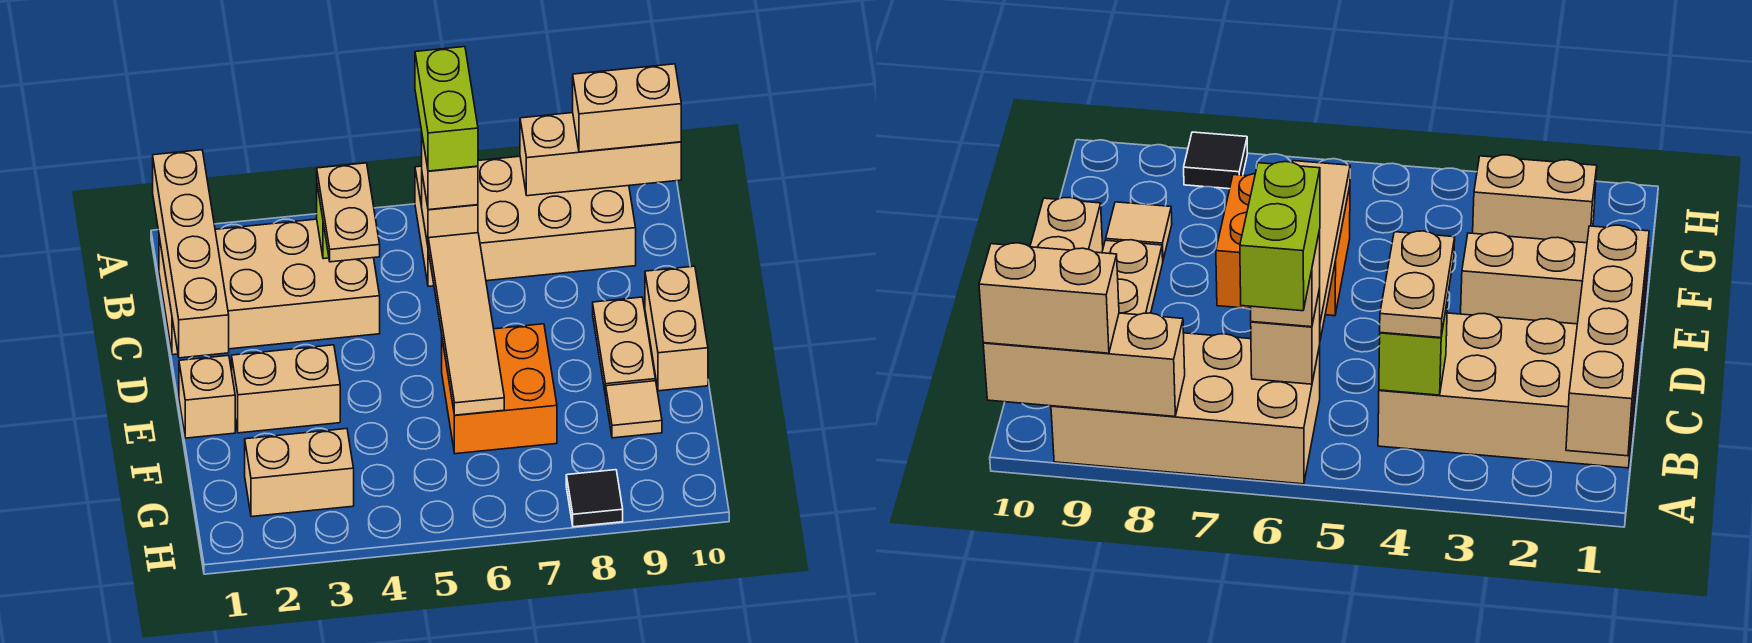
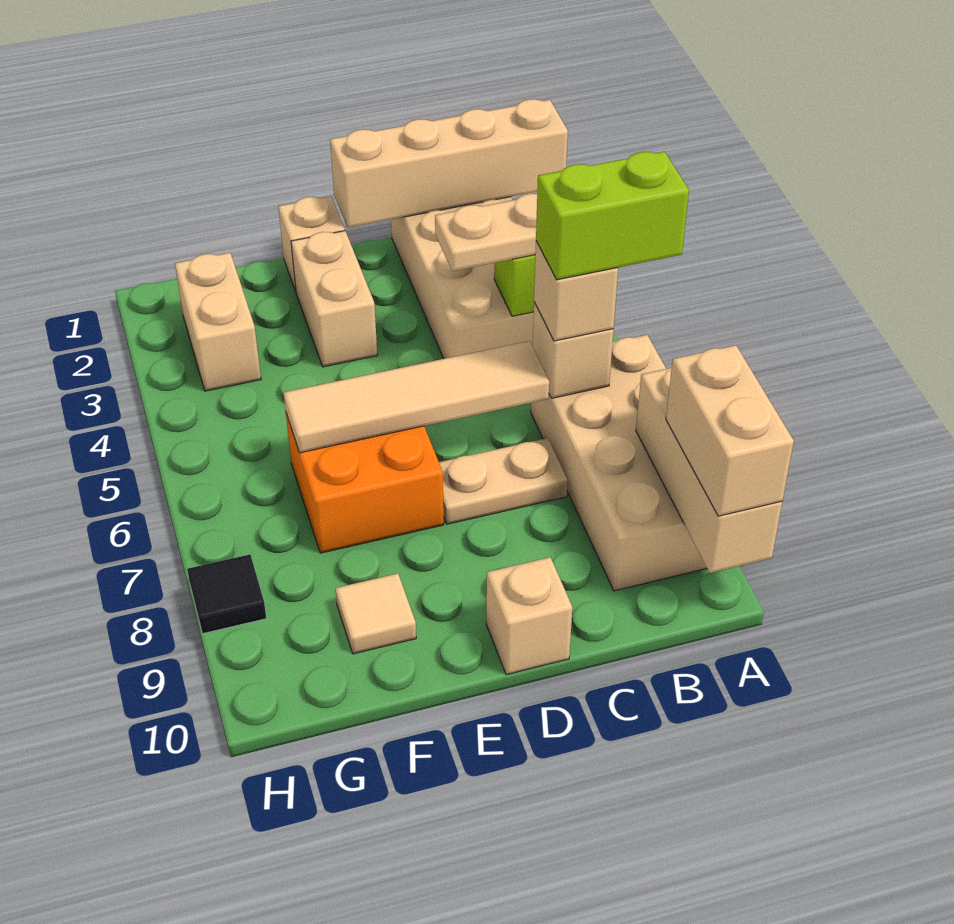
tan plate D9:E9 level 1 -> tan plate C7:D7 level 1
tan brick D10:E10 level 1 -> tan brick D10 level 1

